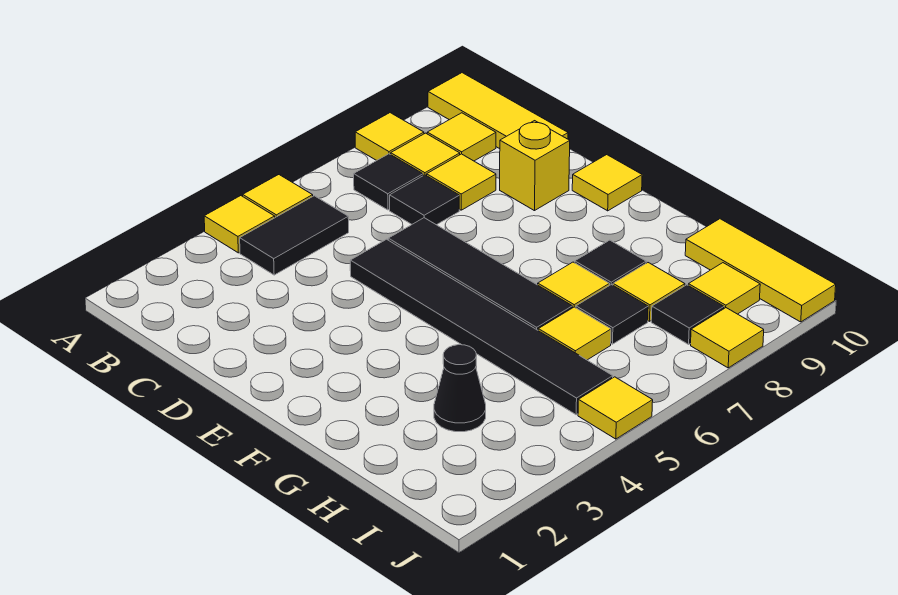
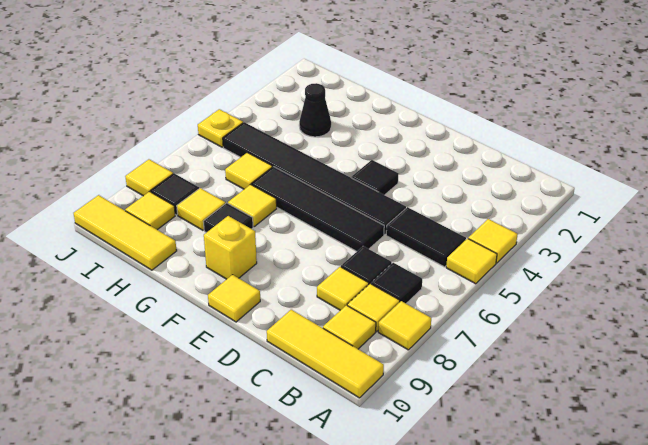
black tile B4:B5 level 1 -> black tile B5:C5 level 1
yellow brick D9 level 1 -> yellow brick F9 level 1
black tile H7 level 1 -> black tile E4 level 1
yellow tile J5 level 1 -> yellow plate J5 level 1

